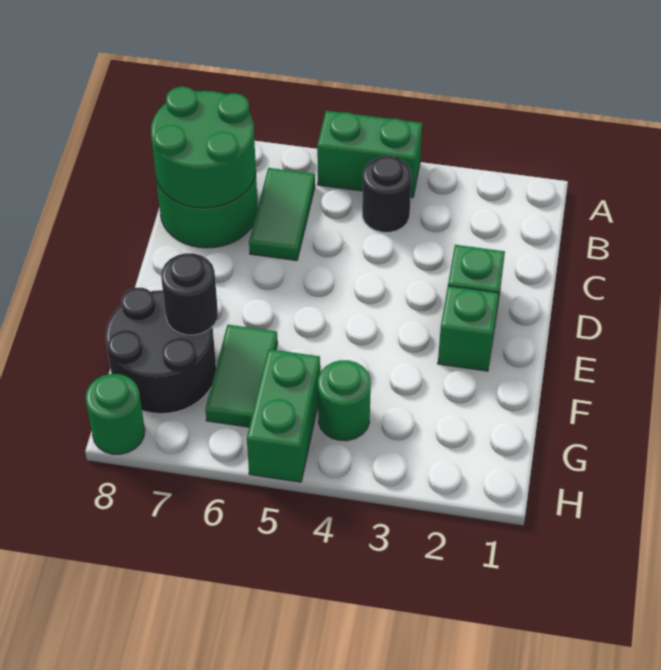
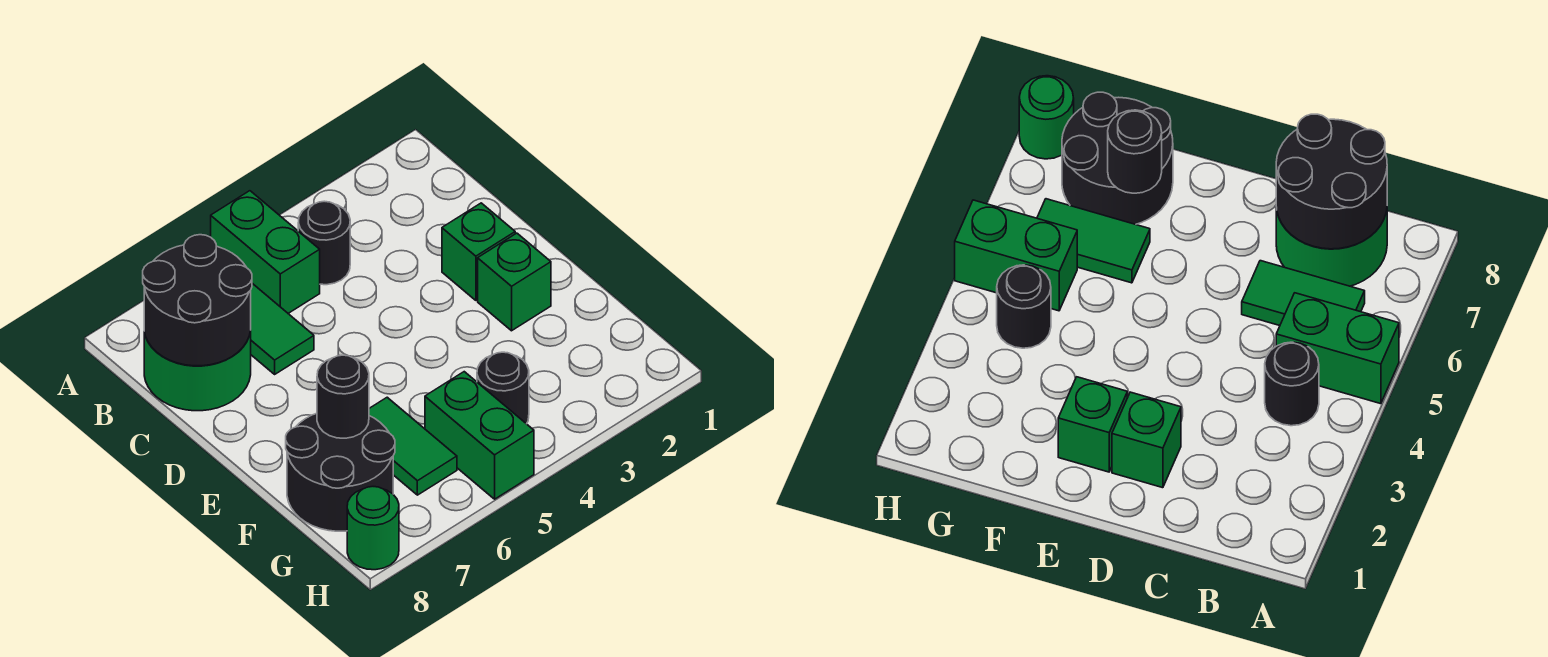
green brick A4:A5 level 1 -> green brick A5:B5 level 1
green round brick B7:C8 level 2 -> black round brick B7:C8 level 2
green round brick G4 level 1 -> black round brick G4 level 1

